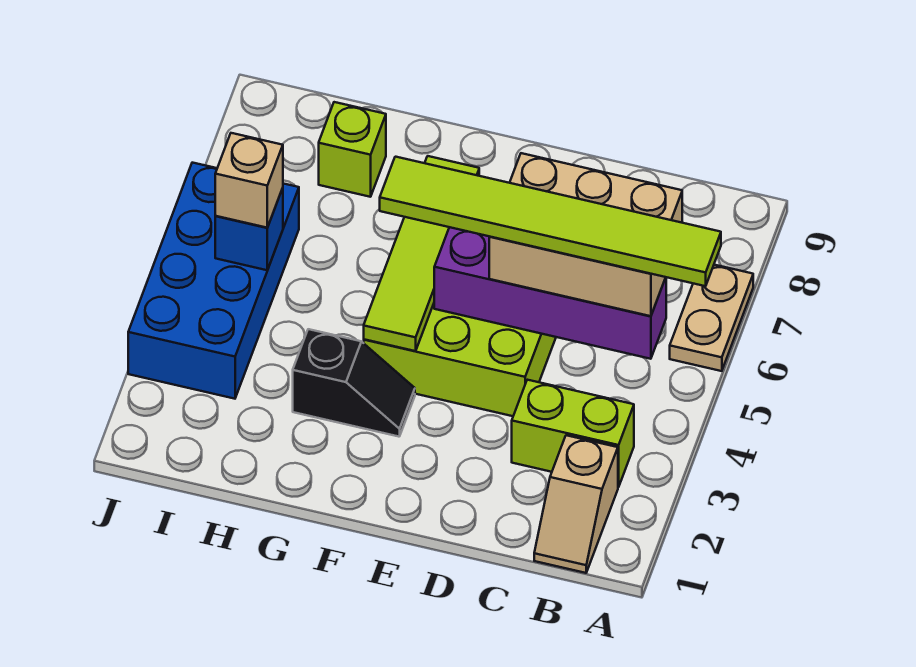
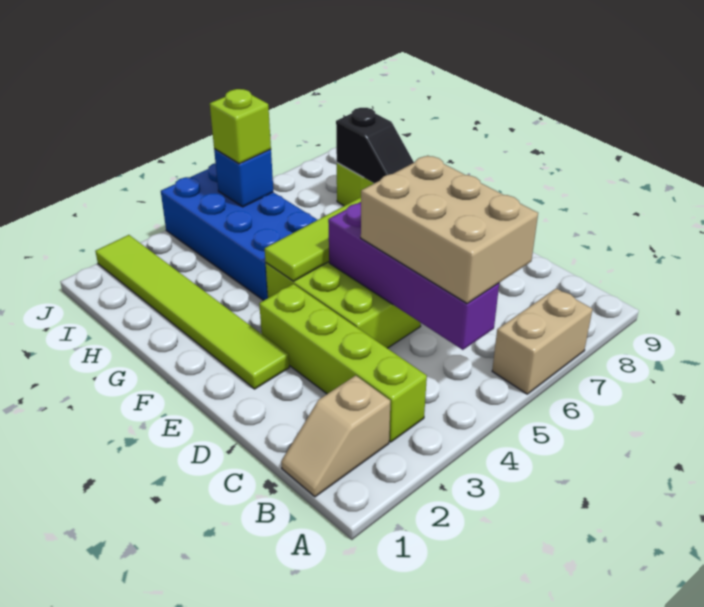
lime tile A5:F5 level 4 -> lime tile E2:J2 level 1
tan plate A6:A7 level 1 -> tan brick A6:A7 level 1
lime brick B3:C3 level 1 -> lime brick B3:E3 level 1
black slope F3:G3 level 1 top G -> black slope G8:H8 level 2 top H
blue brick I3:J6 level 1 -> blue brick G4:J5 level 1
tan brick I5 level 3 -> lime brick I5 level 3

